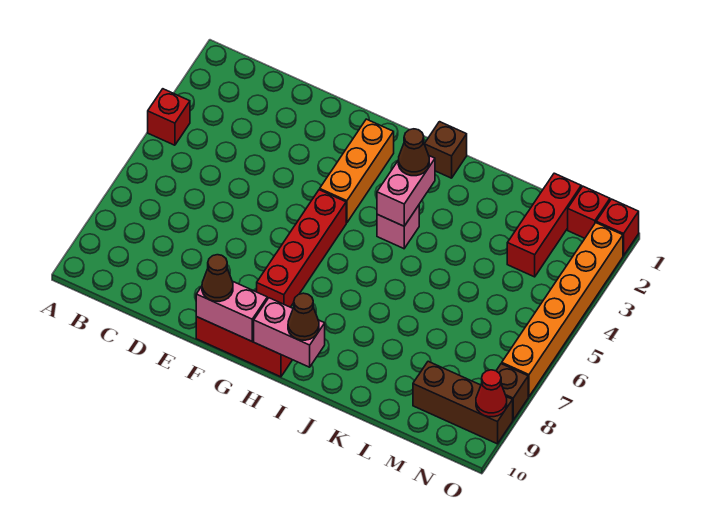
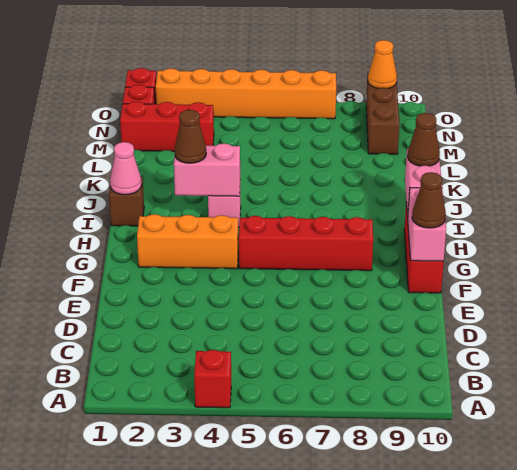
none -> pink cone I1 level 2
brown brick O8 level 1 -> none
red cone O9 level 2 -> orange cone O9 level 2

